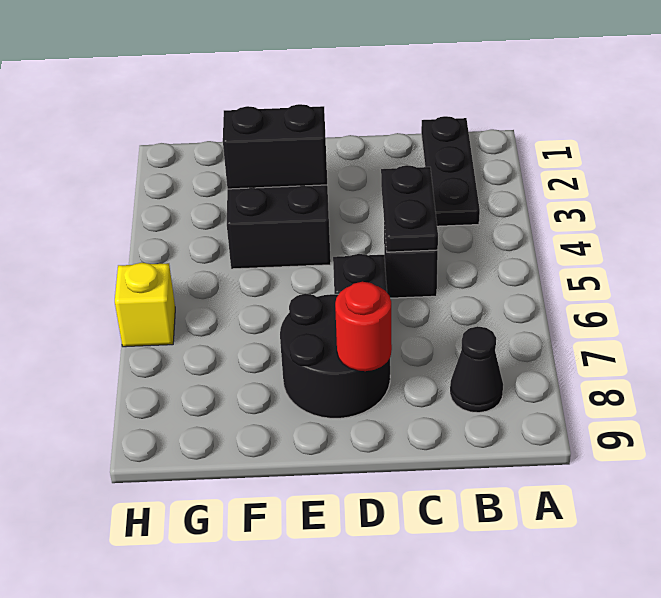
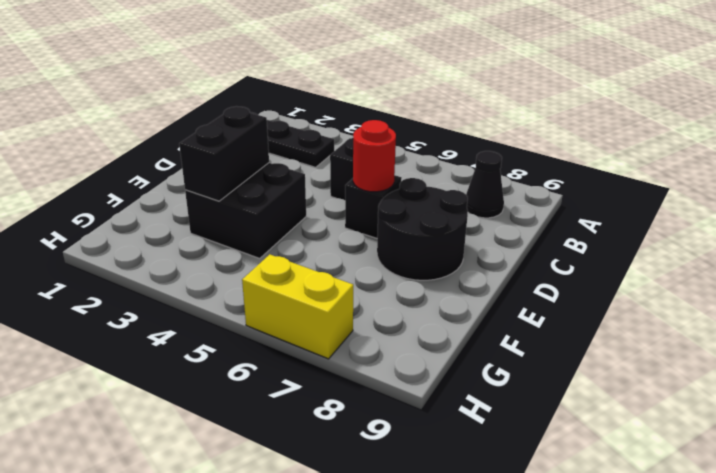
black plate C4:C5 level 2 -> none
red round brick D8 level 2 -> red round brick D6 level 2
yellow brick H6 level 1 -> yellow brick H6:H7 level 1

